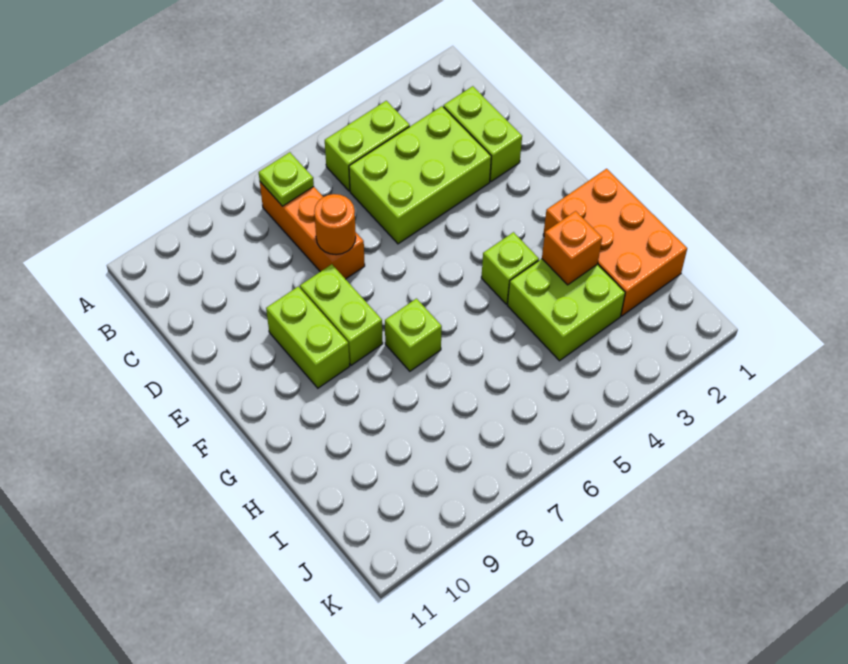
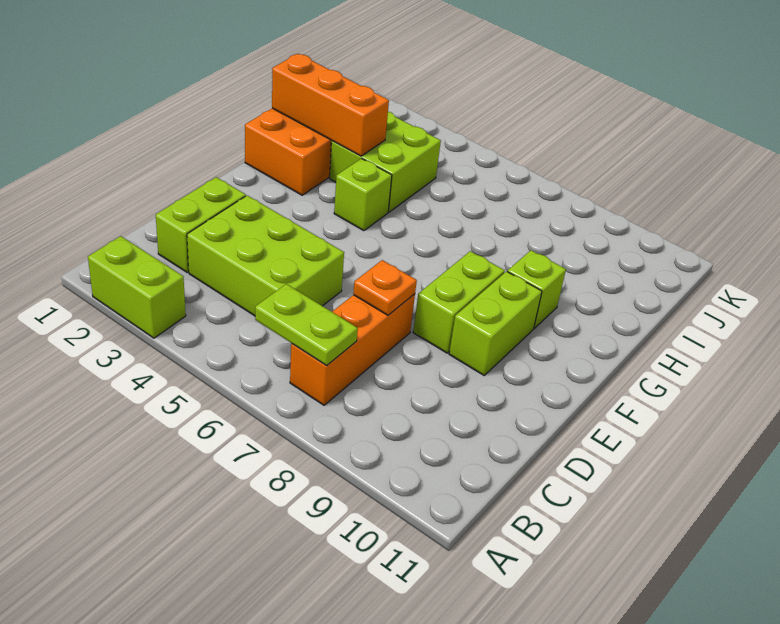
lime brick B4:B5 level 1 -> lime brick A2:A3 level 1
lime plate B7 level 2 -> lime plate B6:B7 level 2
orange round brick D7 level 2 -> orange plate D7 level 2
lime brick G7 level 1 -> lime brick G9 level 1
orange brick H3 level 2 -> orange brick H1:H3 level 2

